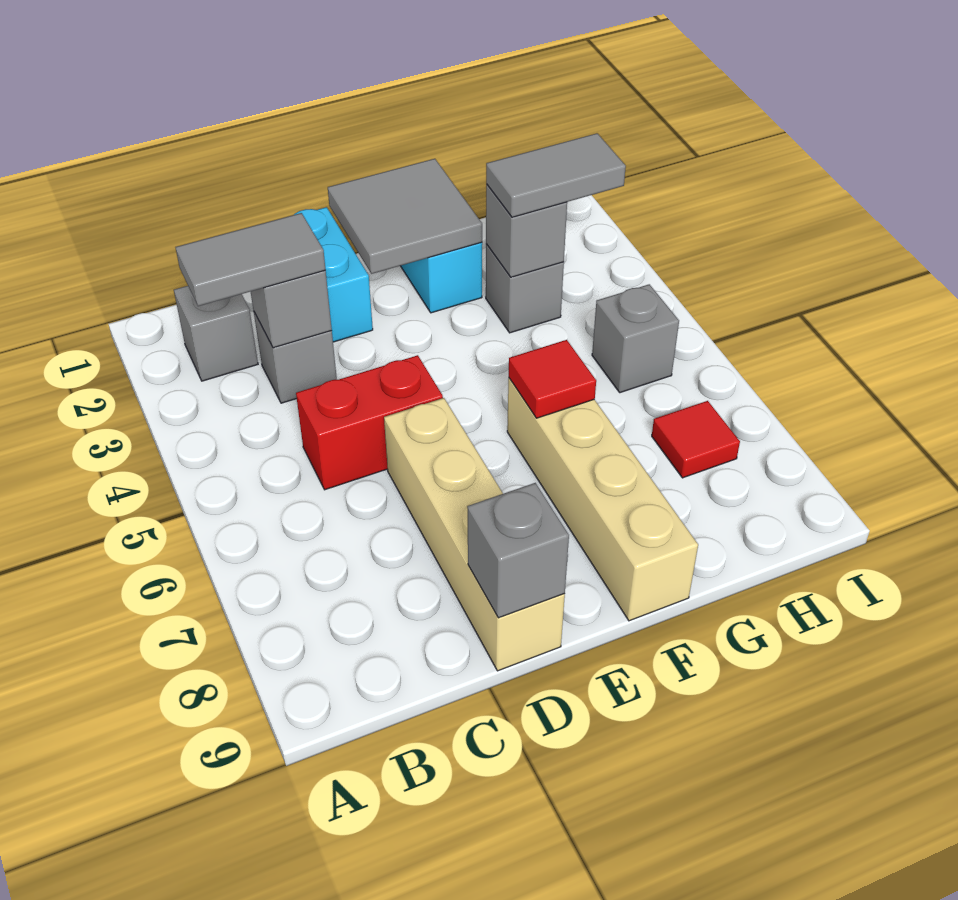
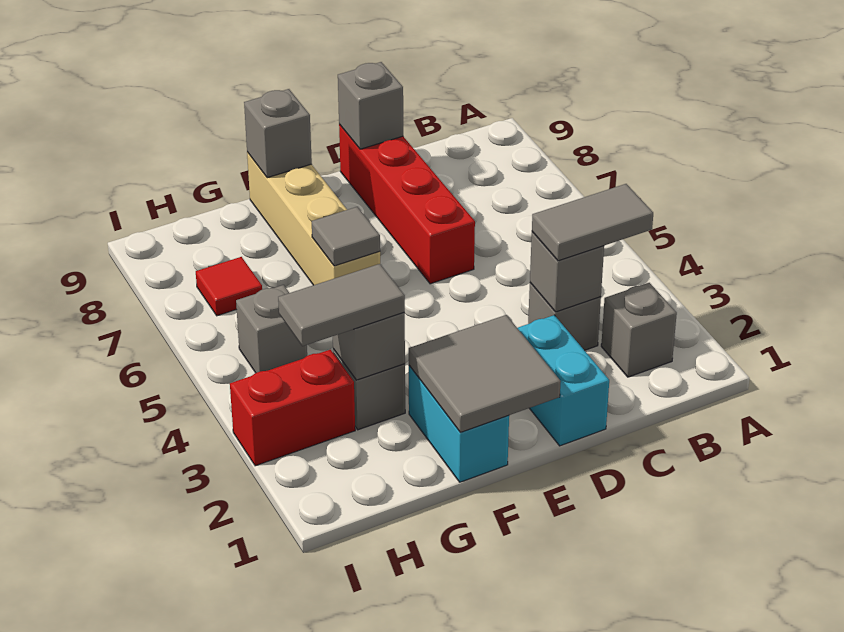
red brick C5:D5 level 1 -> red brick H3:I3 level 1
tan brick D6:D9 level 1 -> red brick D6:D9 level 1
red tile F6 level 2 -> grey tile F6 level 2
none -> grey brick F9 level 2

